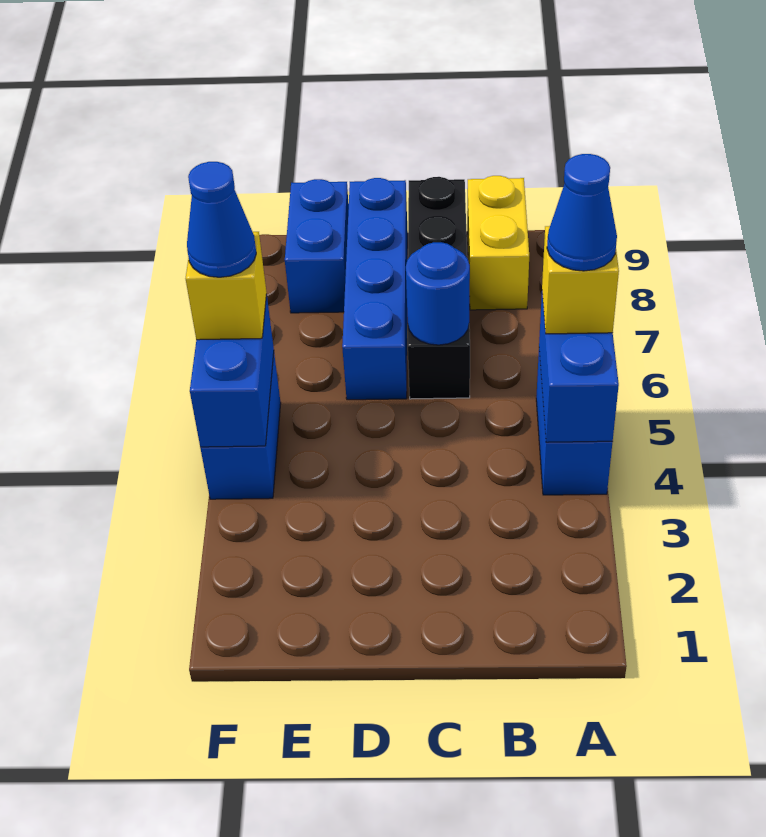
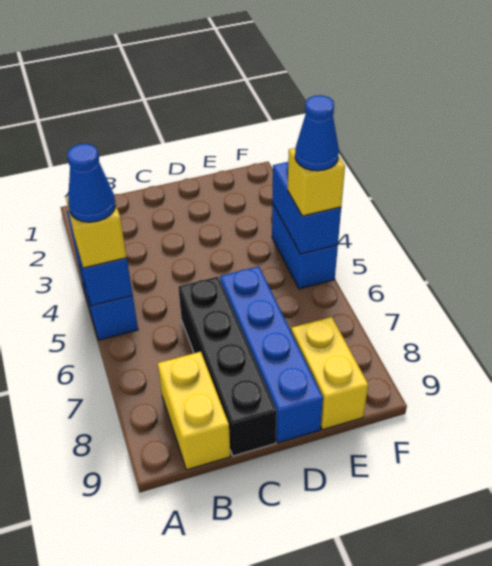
blue round brick C6 level 2 -> none
blue brick E8:E9 level 1 -> yellow brick E8:E9 level 1

